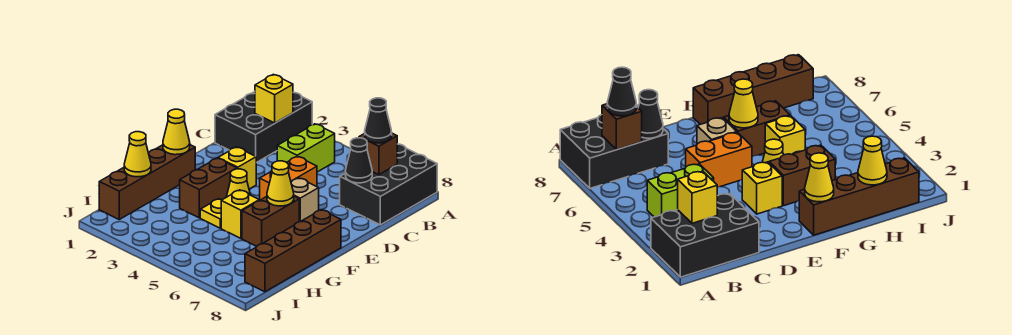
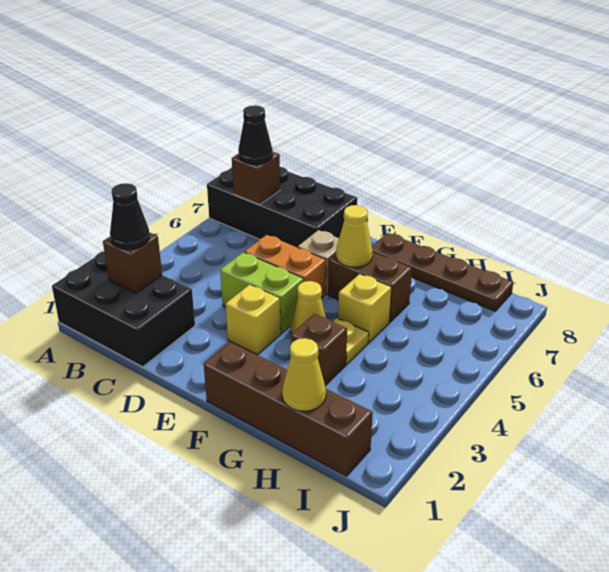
black brick A7:C8 level 1 -> black brick A7:D8 level 1
yellow brick B2 level 2 -> brown brick B2 level 2
lime brick B4:C4 level 1 -> lime brick D4:E4 level 1
black cone C7 level 2 -> black cone B2 level 3
yellow cone F1 level 2 -> none
brown brick F3:G3 level 1 -> brown brick G3 level 1
brown brick F8:I8 level 1 -> brown plate F8:I8 level 1

